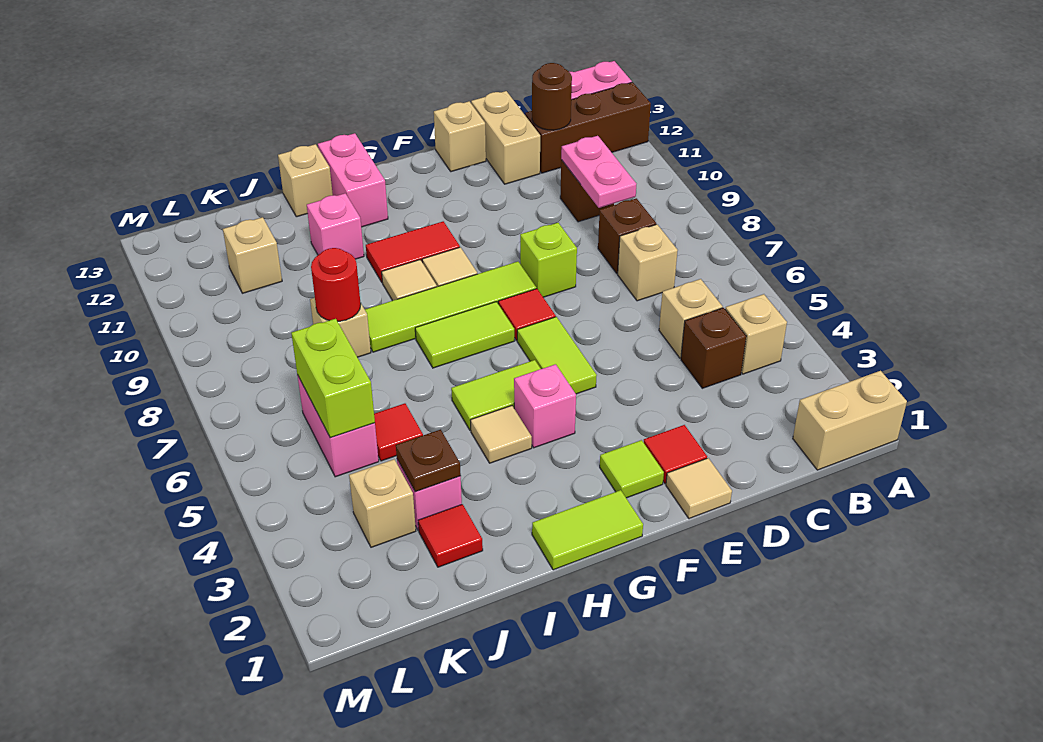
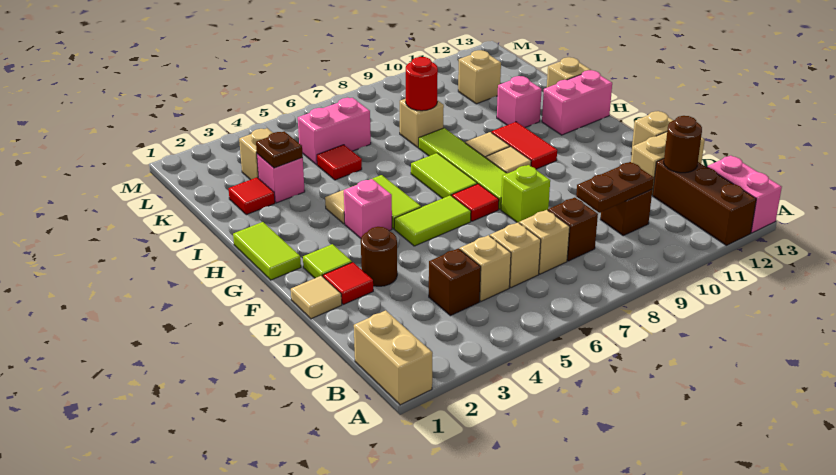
tan brick B4 level 1 -> tan brick C6 level 1
pink plate C9:C10 level 2 -> brown plate C9:C10 level 2
none -> brown round brick E3 level 1
lime brick K5:K6 level 2 -> none

